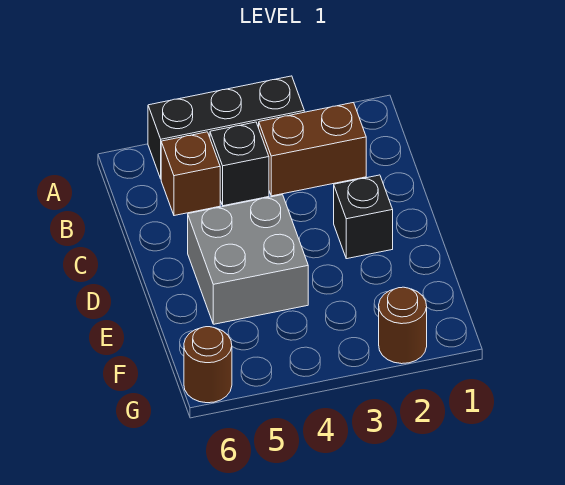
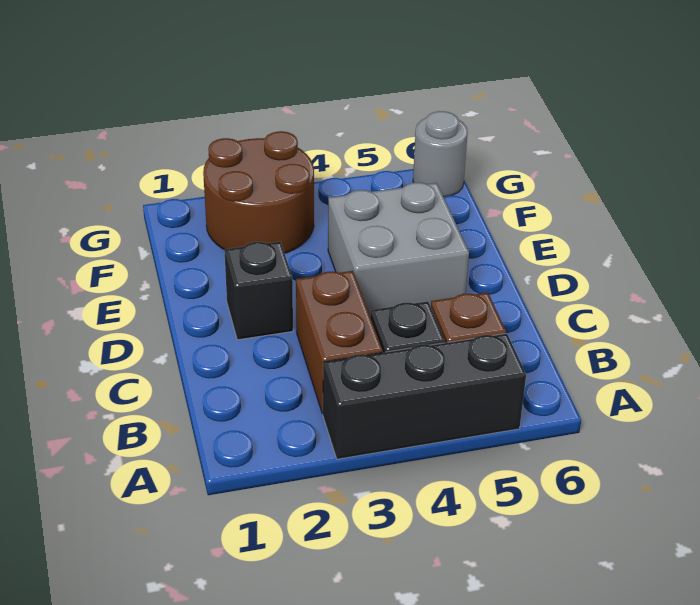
brown brick B2:B3 level 1 -> brown brick B3:C3 level 1
brown round brick G2 level 1 -> brown round brick F2:G3 level 1
brown round brick G6 level 1 -> grey round brick G6 level 1

